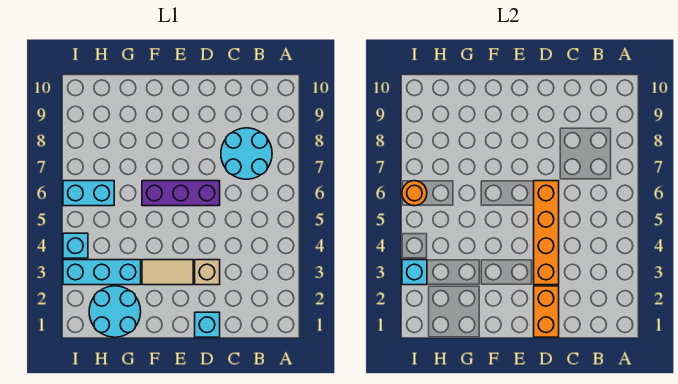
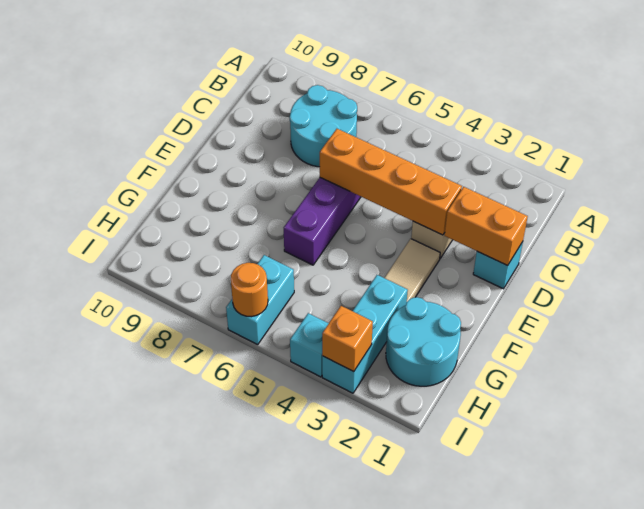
cyan brick I3 level 2 -> orange brick I3 level 2

